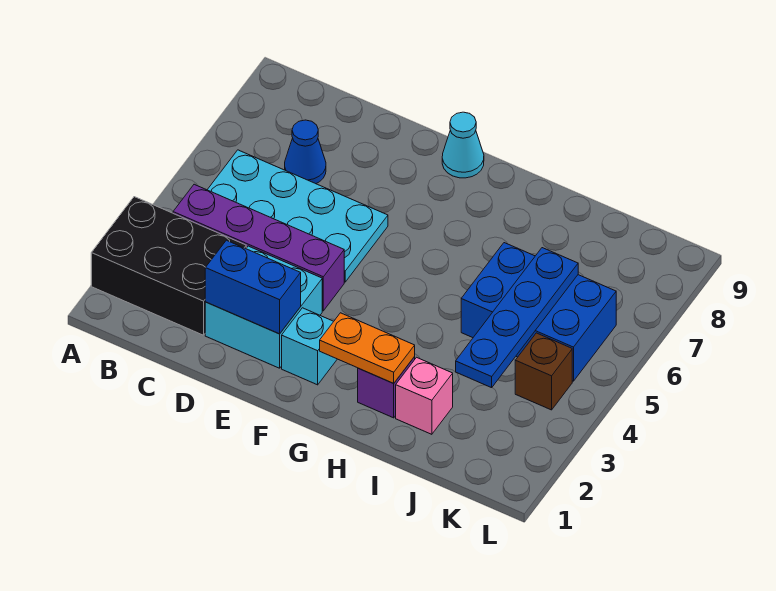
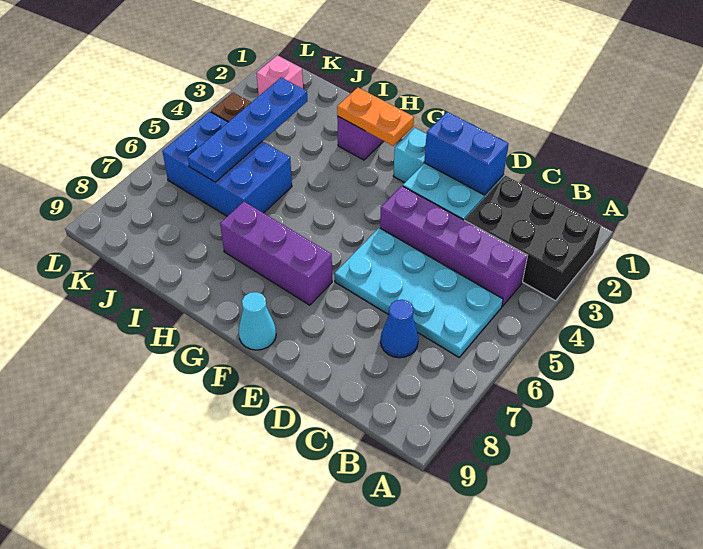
none -> purple brick F7:H7 level 1
pink brick I2 level 1 -> pink brick K2 level 1

